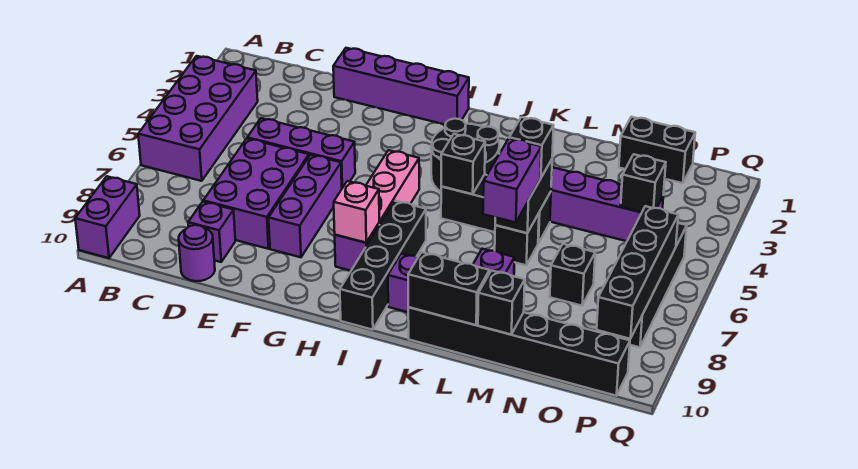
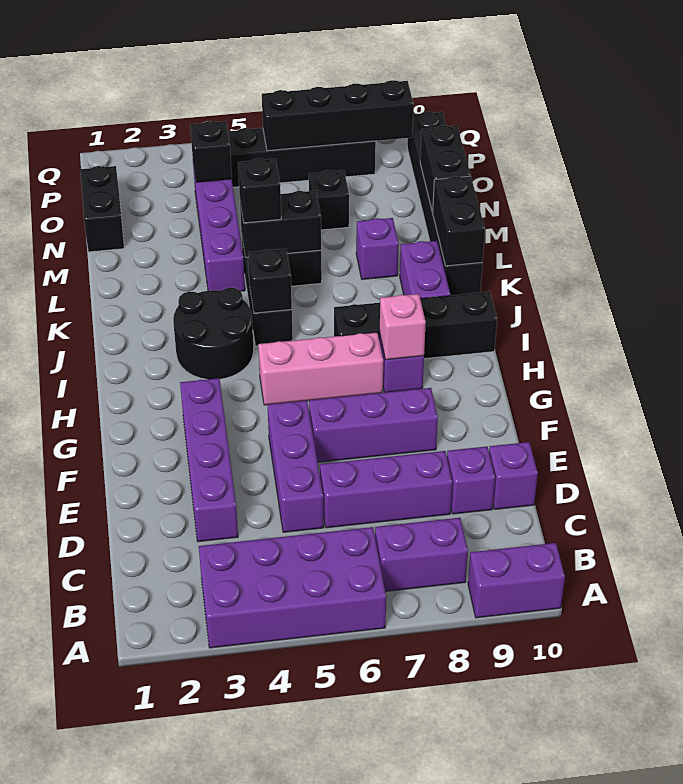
purple brick D6:E8 level 1 -> purple brick D6:D8 level 1
purple round brick D10 level 1 -> purple brick D10 level 1
purple brick E1:H1 level 1 -> purple brick D3:G3 level 1
purple brick L6:L7 level 3 -> purple brick B7:B8 level 1
black brick M10 level 2 -> black brick M10:N10 level 2

